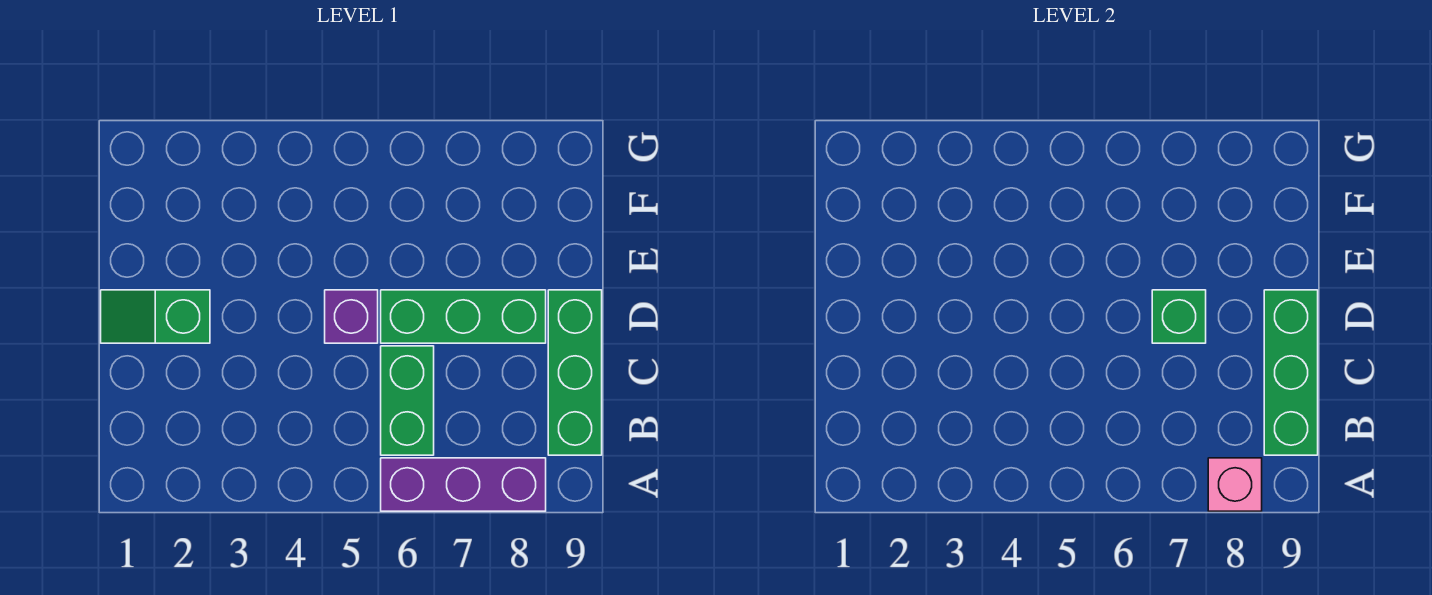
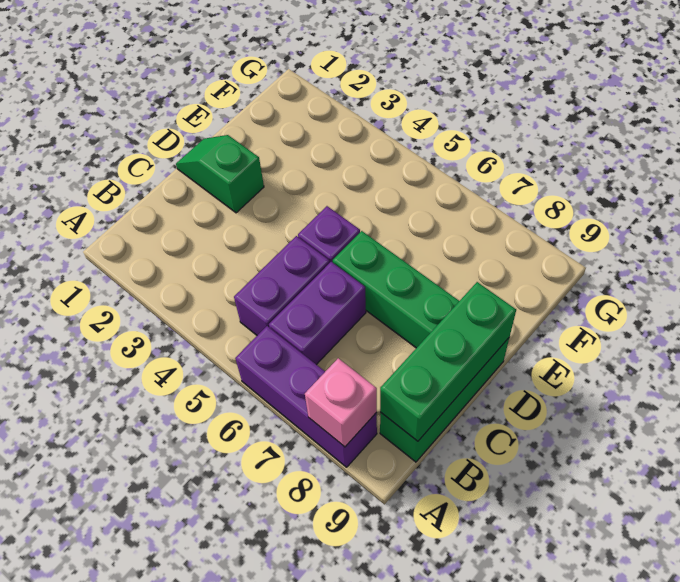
none -> purple brick B5:C5 level 1
green brick B6:C6 level 1 -> purple brick B6:C6 level 1
green brick D7 level 2 -> none

